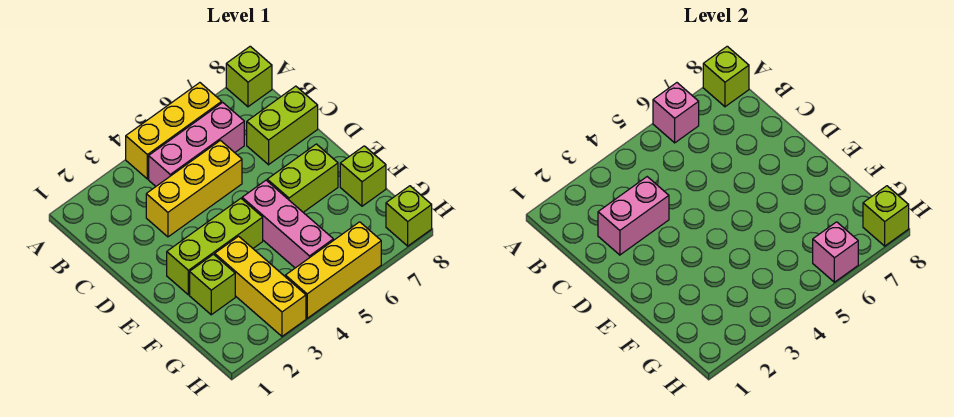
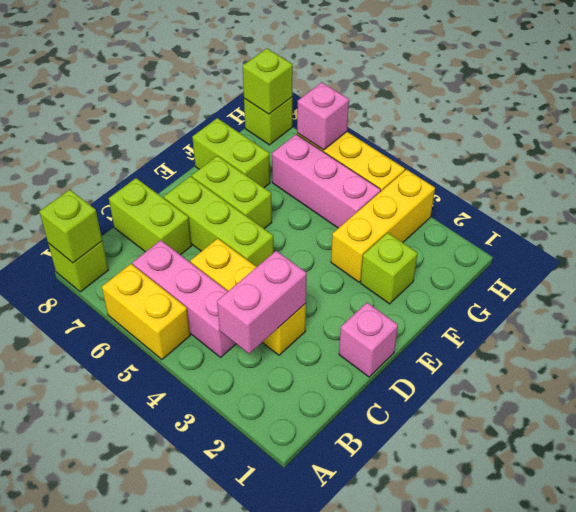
yellow brick A4:A6 level 1 -> yellow brick A5:A6 level 1
pink brick A6 level 2 -> pink brick D1 level 1
pink brick C2:C3 level 2 -> pink brick B3:C3 level 2
lime brick E2:E4 level 1 -> lime brick D5:D7 level 1
pink brick E5:G5 level 1 -> pink brick G4:G6 level 1
lime brick F8 level 1 -> lime brick F7:F8 level 1

